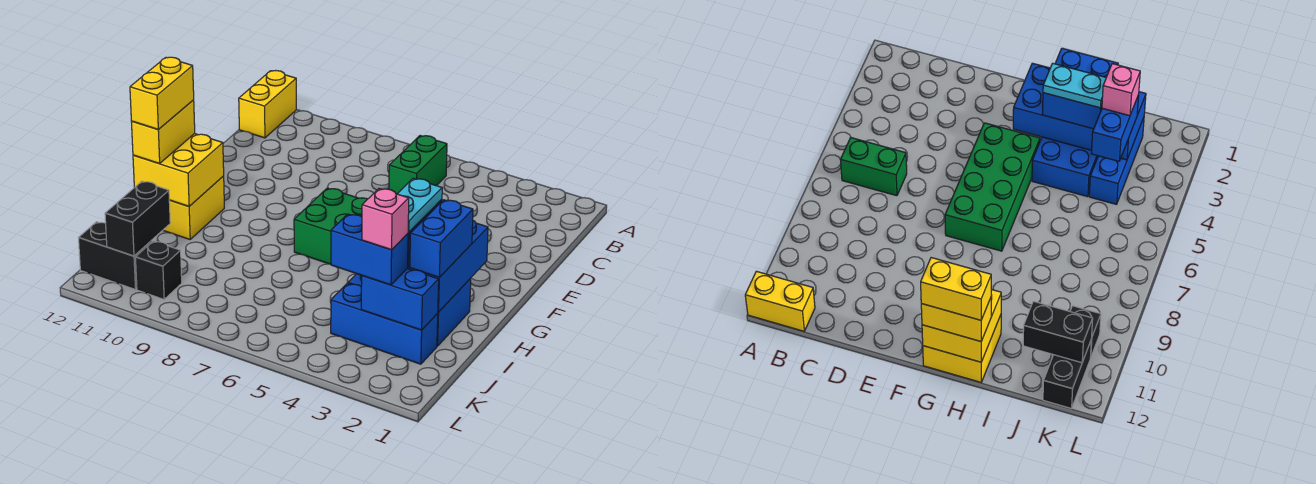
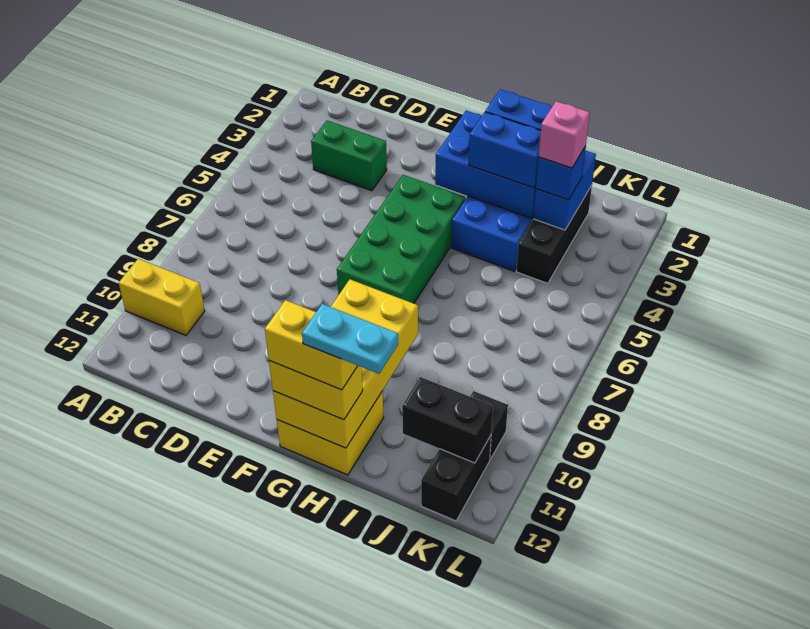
yellow brick A12:B12 level 1 -> yellow brick A10:B10 level 1
green brick B6:C6 level 1 -> green brick C3:D3 level 1
yellow brick G11:H12 level 2 -> yellow brick G9:H12 level 2
cyan plate H3:I3 level 4 -> cyan plate H12:I12 level 5
blue brick J2:J4 level 1 -> black brick J2:J4 level 1
blue brick J3:J4 level 3 -> blue brick J3 level 3

